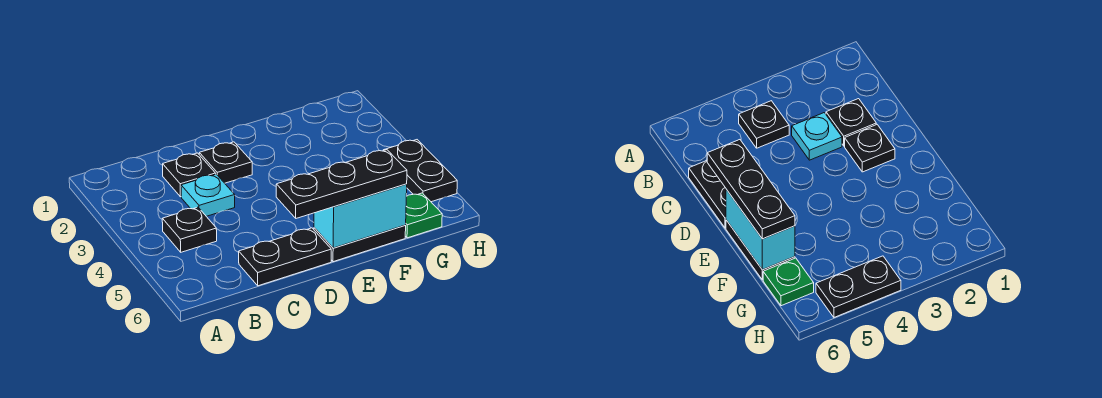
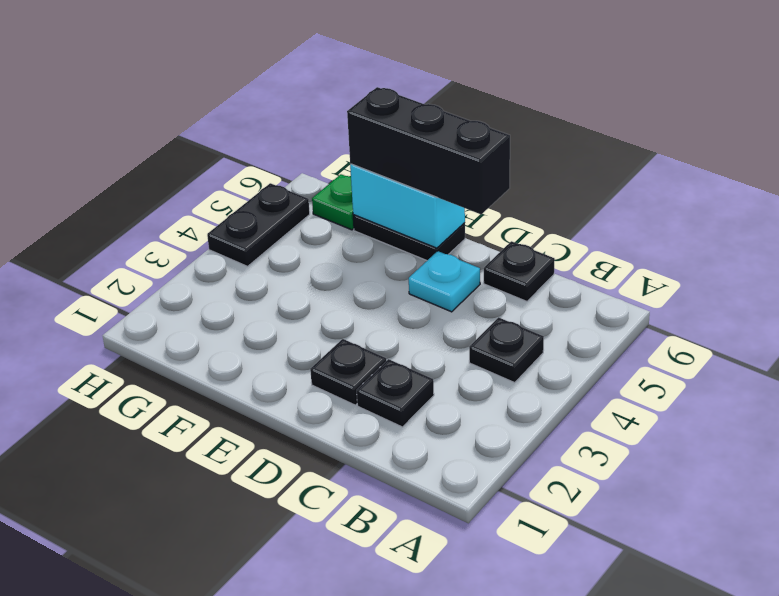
cyan plate C3 level 1 -> cyan plate D5 level 1
black plate C6:D6 level 1 -> black plate C6 level 1
black plate D6:F6 level 3 -> black brick D6:F6 level 3

